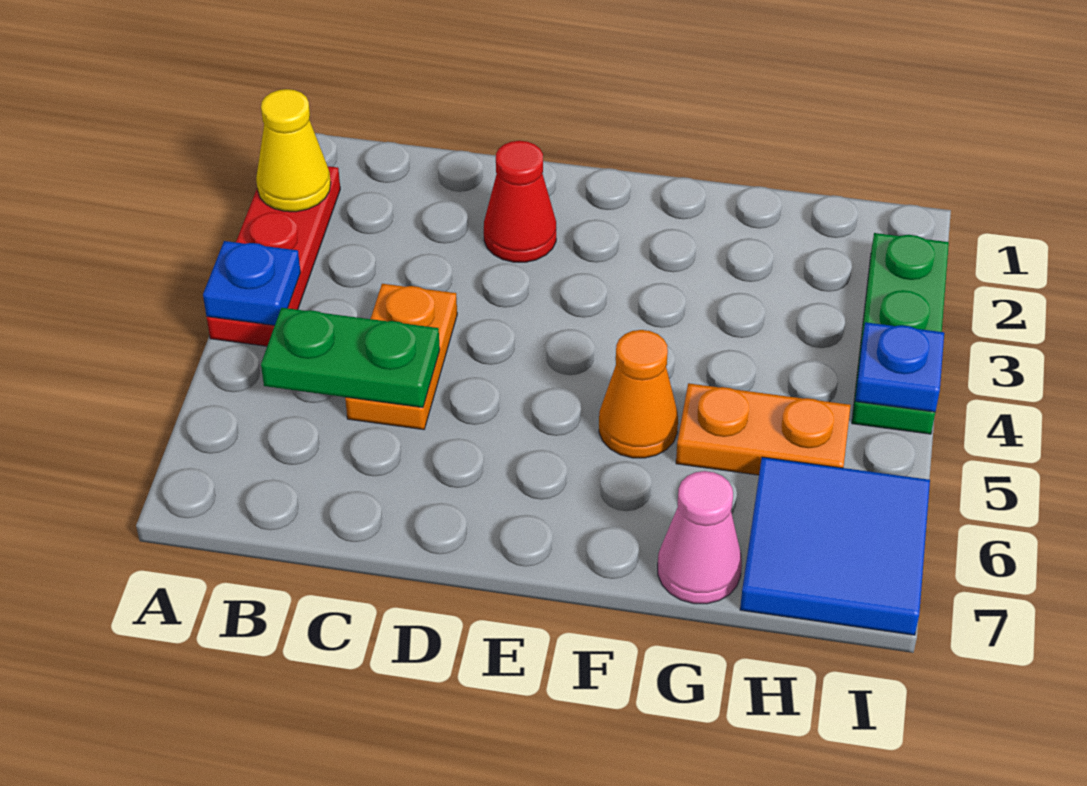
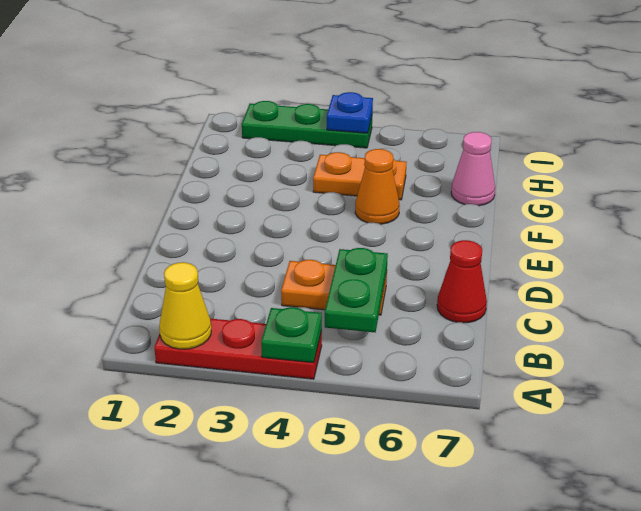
blue plate A4 level 2 -> green plate A4 level 2
red cone D2 level 1 -> red cone C7 level 1
orange plate G5:H5 level 1 -> orange plate G4:G5 level 1
blue tile H6:I7 level 1 -> none

